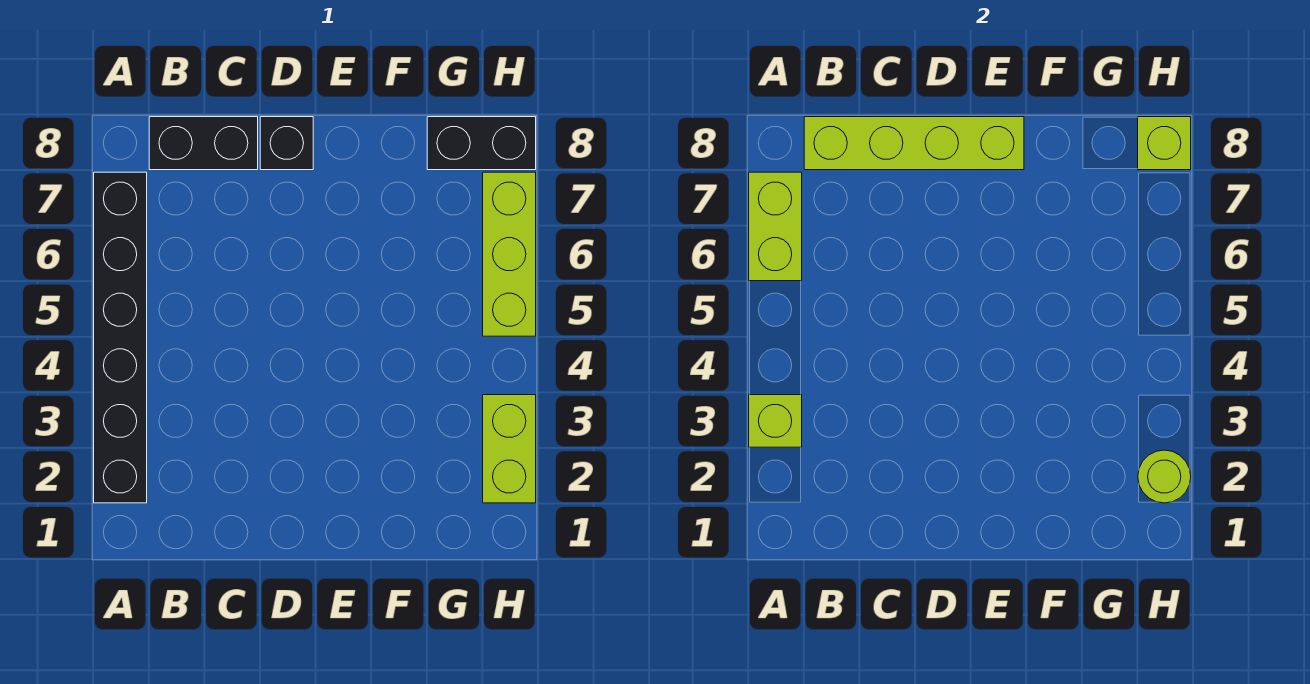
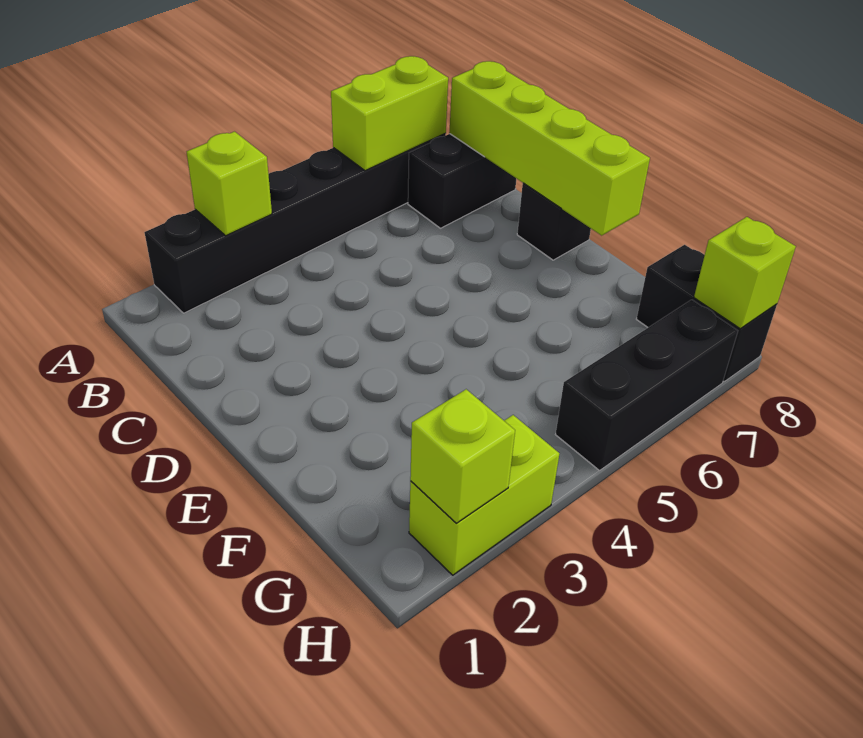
black brick B8:C8 level 1 -> black brick B7:B8 level 1
lime round brick H2 level 2 -> lime brick H2 level 2
lime brick H5:H7 level 1 -> black brick H5:H7 level 1

